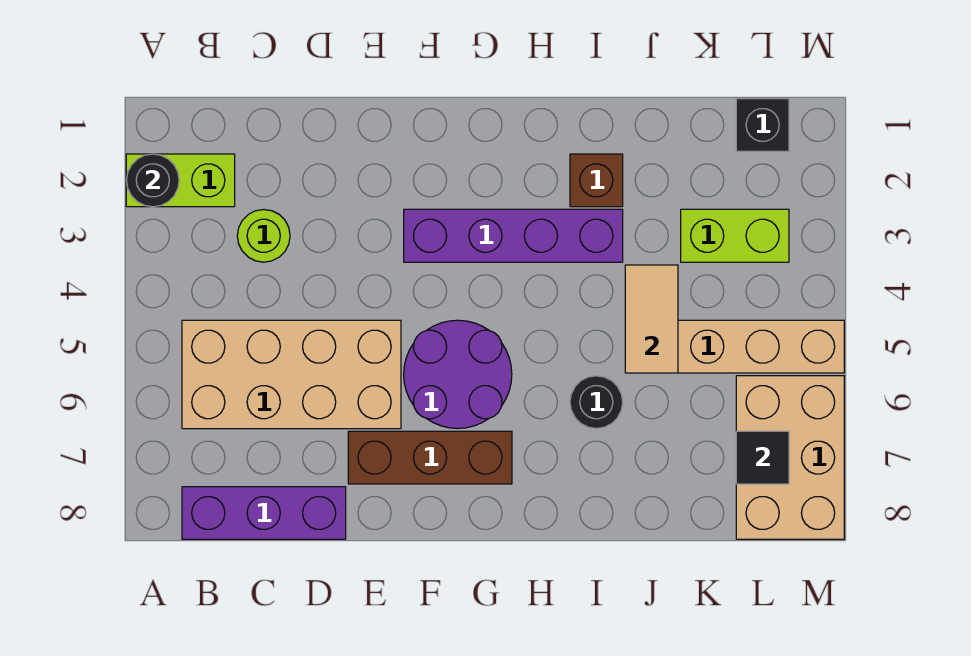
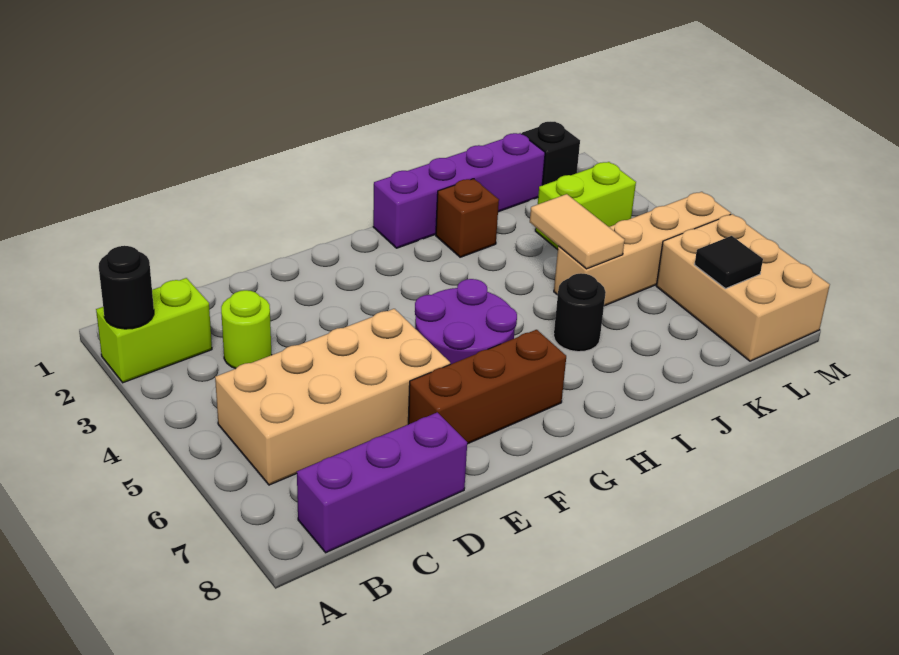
purple brick F3:I3 level 1 -> purple brick H1:K1 level 1

